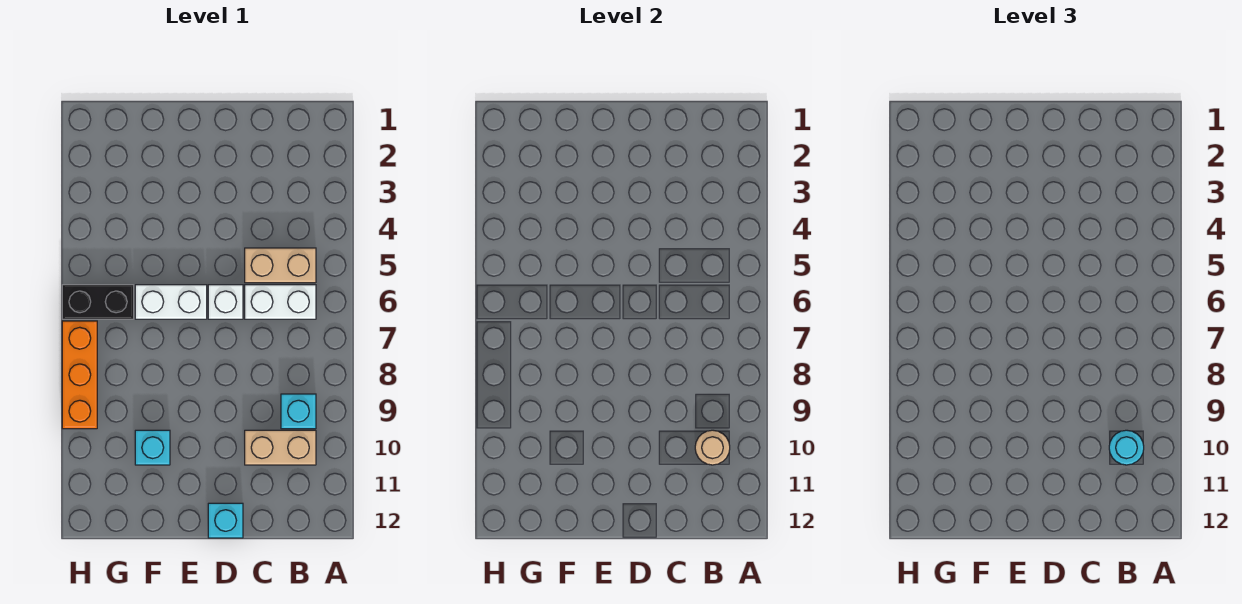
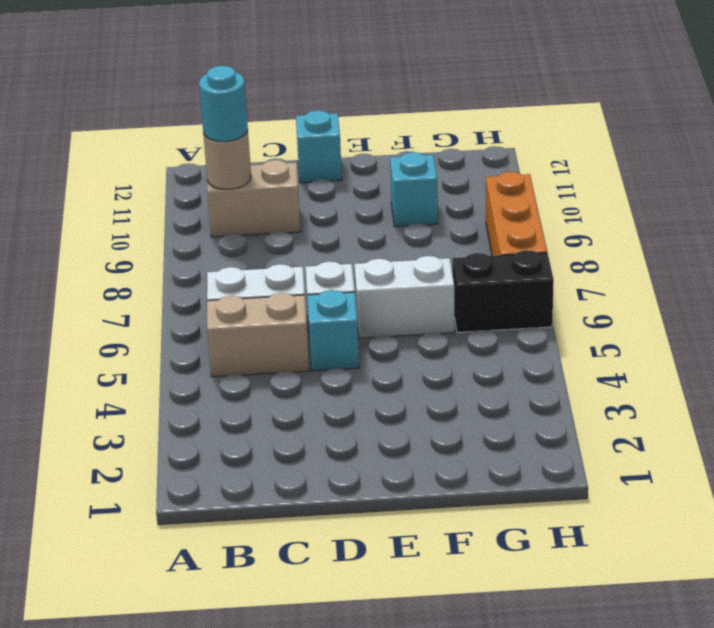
cyan brick B9 level 1 -> cyan brick D5 level 1

